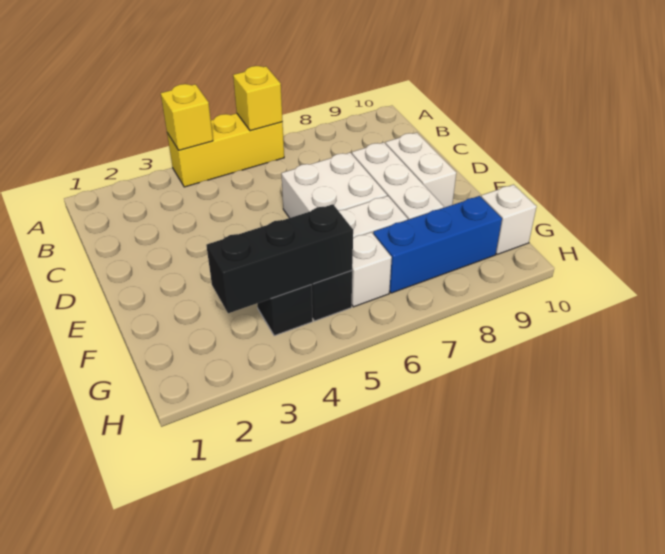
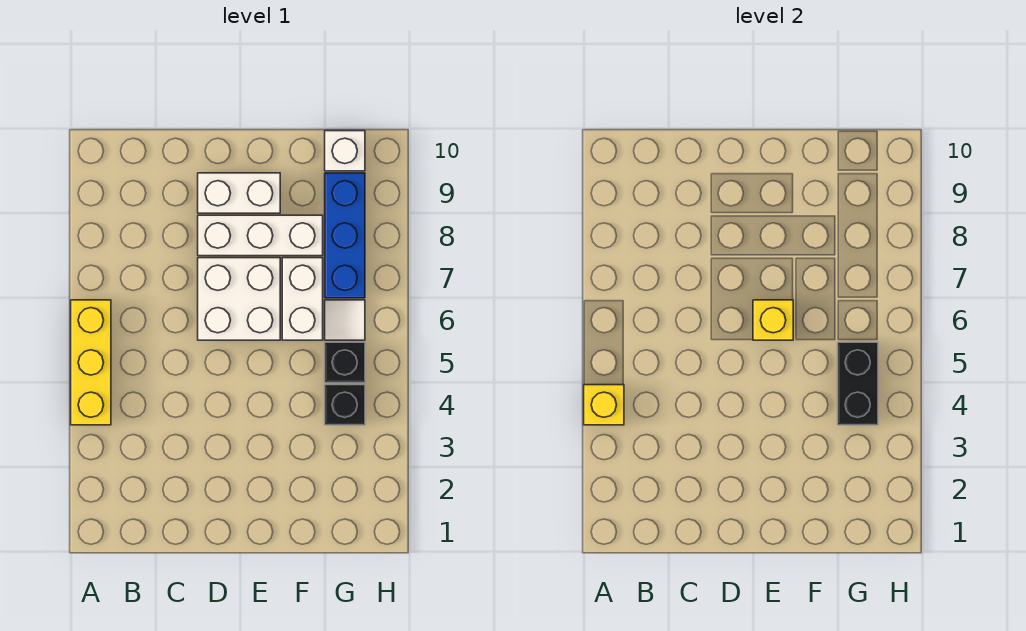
yellow brick A6 level 2 -> yellow brick E6 level 2
black brick G3:G5 level 2 -> black brick G4:G5 level 2
white brick G6 level 1 -> white tile G6 level 1

